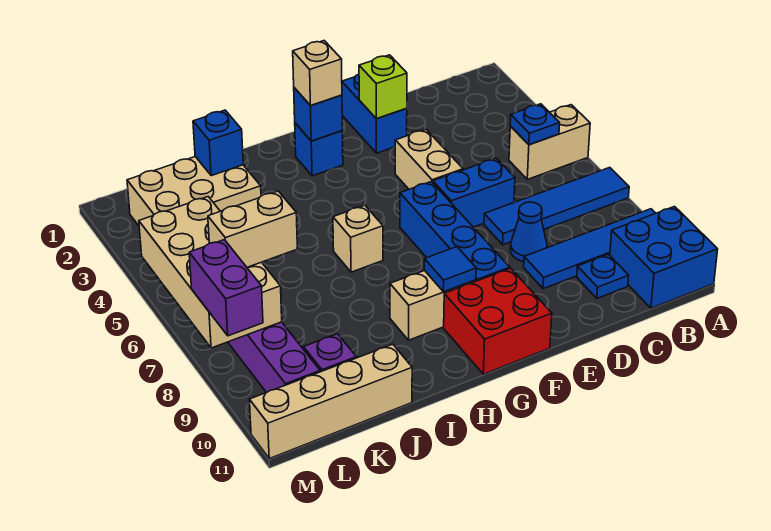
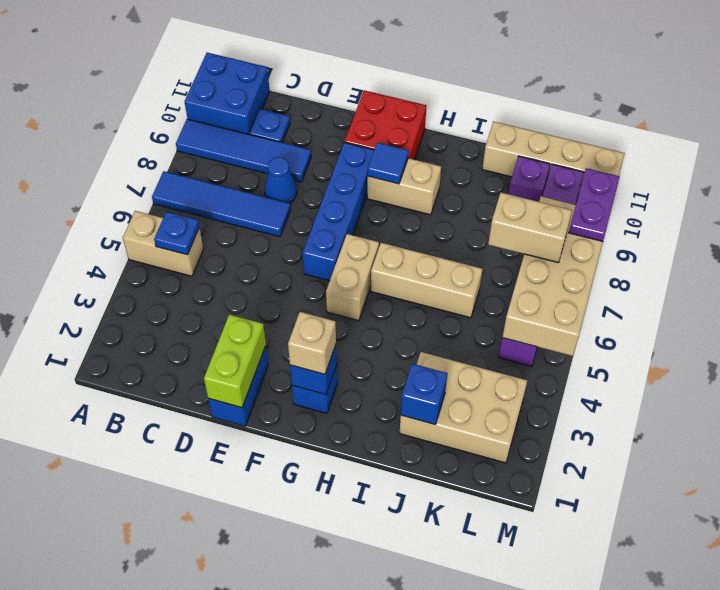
blue brick D6:E6 level 1 -> none
lime brick E2 level 2 -> lime brick E1:E2 level 2
tan brick E4:E5 level 1 -> tan brick G5:G6 level 1
tan brick H6 level 1 -> tan brick H6:J6 level 1
purple brick M8:M9 level 3 -> purple plate M8:M9 level 3

